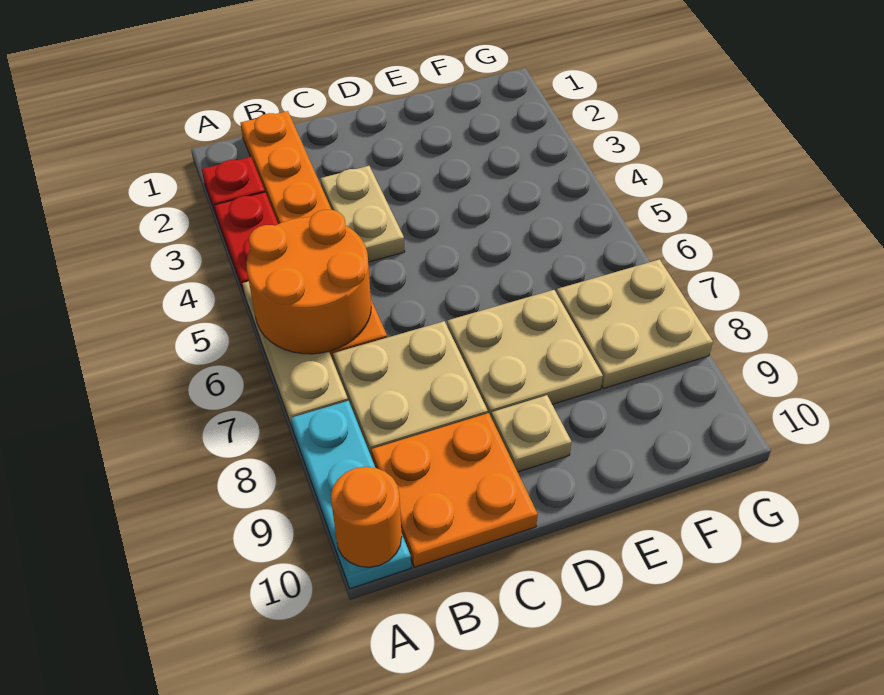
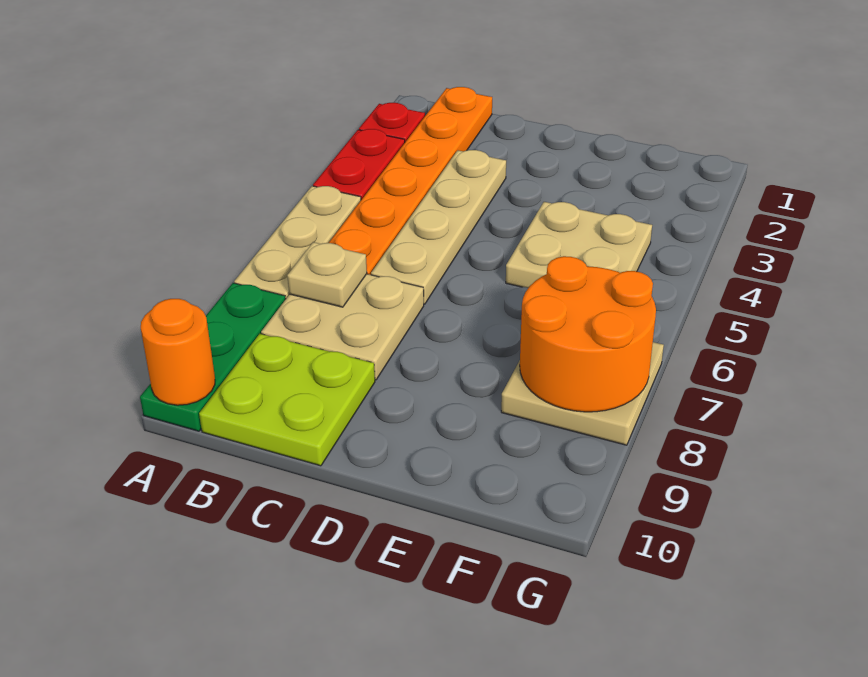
orange round brick A5:B6 level 2 -> orange round brick F7:G8 level 2
cyan plate A8:A10 level 1 -> green plate A8:A10 level 1
orange plate B9:C10 level 1 -> lime plate B9:C10 level 1
tan plate C3:C4 level 1 -> tan plate C3:C6 level 1
tan plate D7:E8 level 1 -> tan plate E4:F5 level 1
tan plate D9 level 1 -> tan plate B7 level 2

